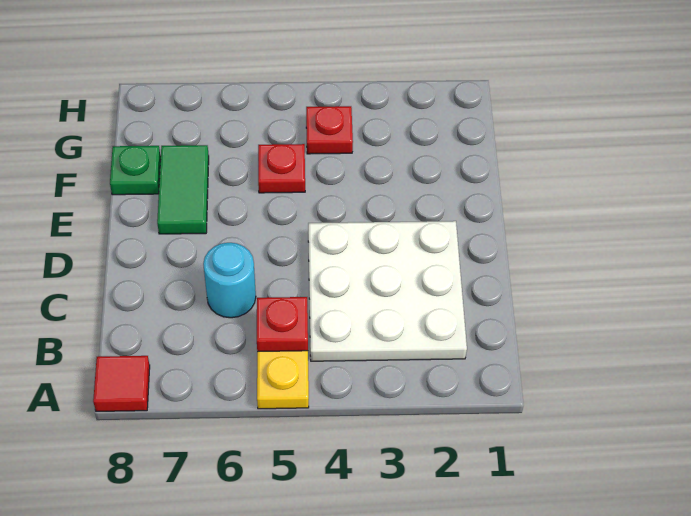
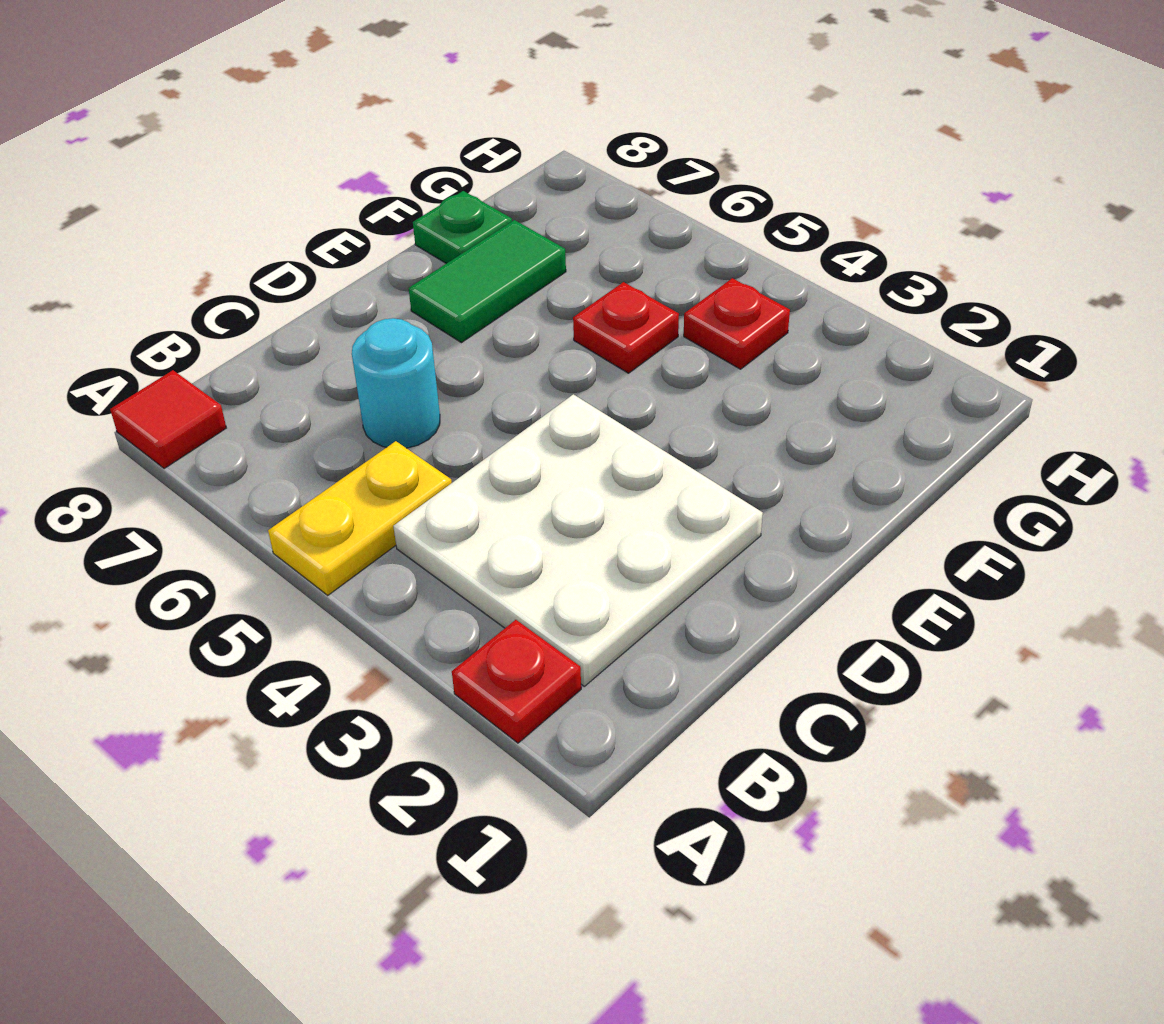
red plate B5 level 2 -> red plate A2 level 1

